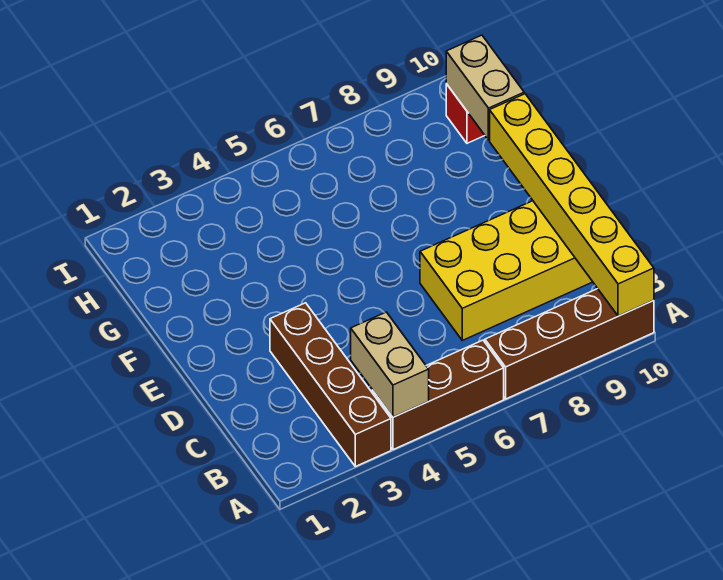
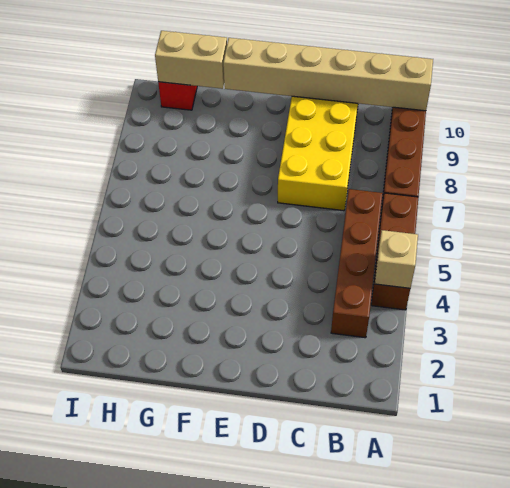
brown brick A3:D3 level 1 -> brown brick B3:B6 level 1
tan brick A4:B4 level 2 -> tan brick A4 level 2
yellow brick A10:F10 level 2 -> tan brick A10:F10 level 2

